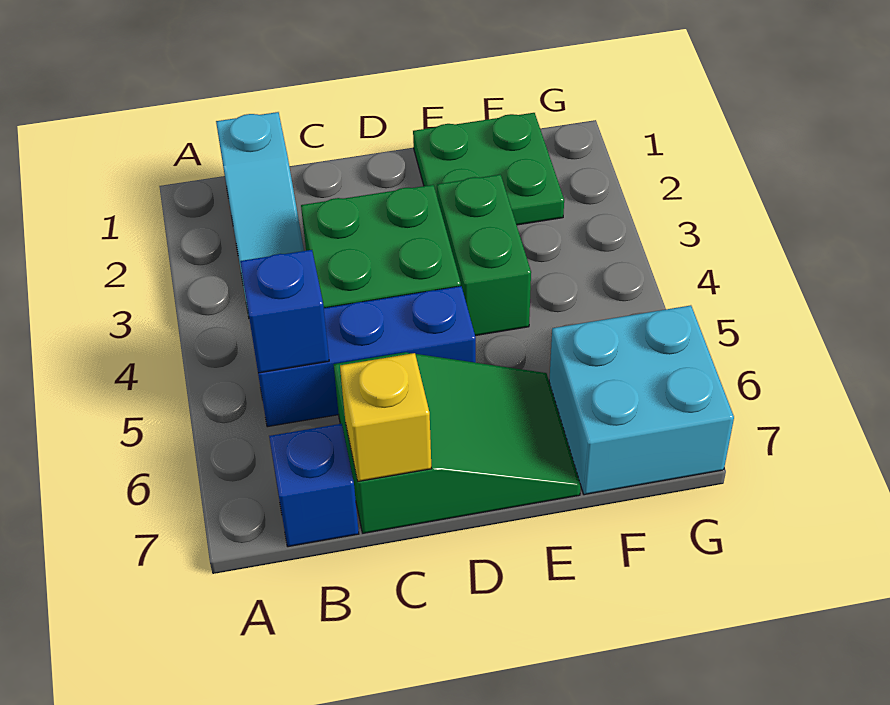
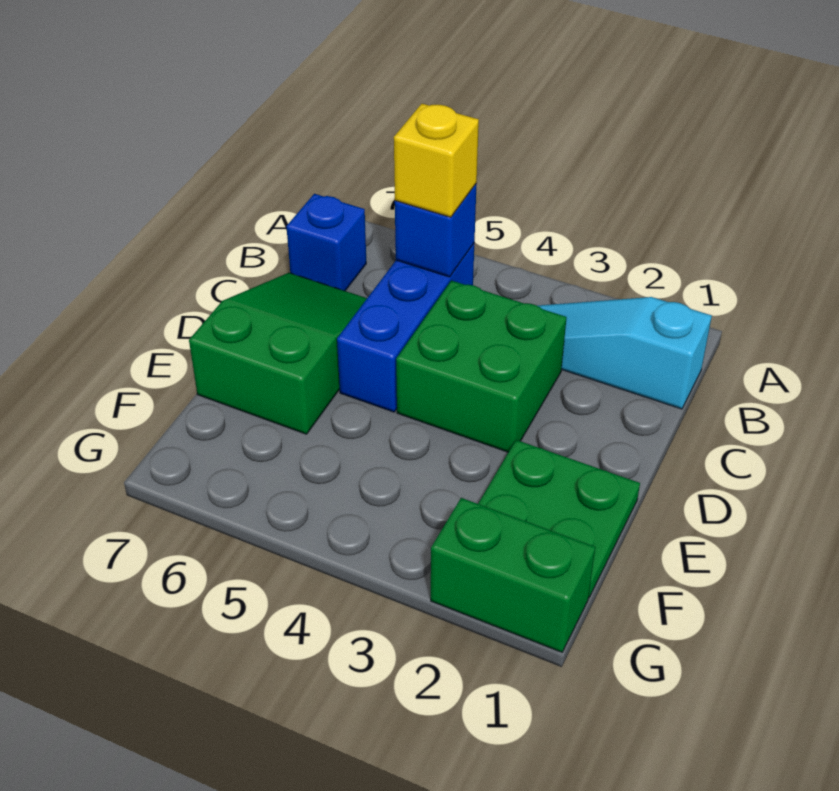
green slope C6:E7 level 1 top C -> green slope C6:E7 level 1 top E
yellow brick C7 level 2 -> yellow brick B5 level 3
green brick E3:E4 level 1 -> green brick G1:G2 level 1
cyan brick F6:G7 level 1 -> none

